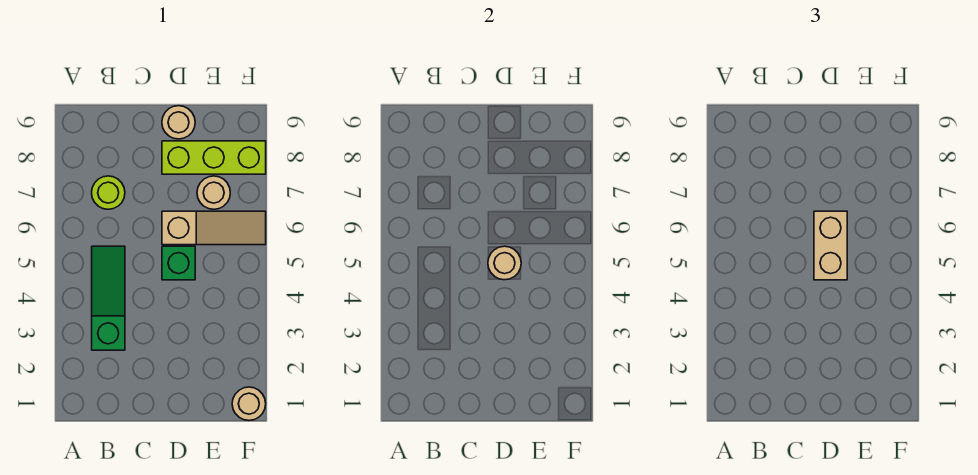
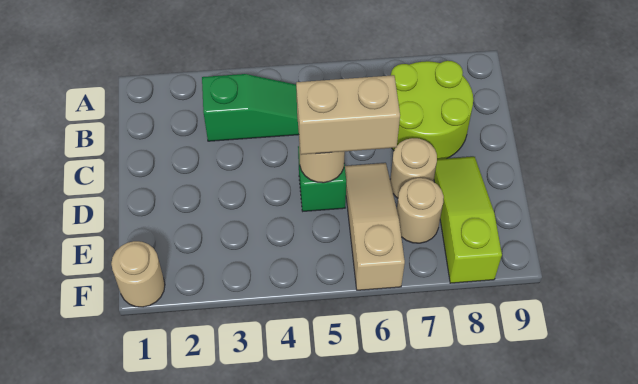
lime round brick B7 level 1 -> lime round brick B7:C8 level 1
tan slope D6:F6 level 1 top D -> tan slope D6:F6 level 1 top F
lime brick D8:F8 level 1 -> lime slope D8:F8 level 1 top F
tan round brick D9 level 1 -> tan round brick D7 level 1

